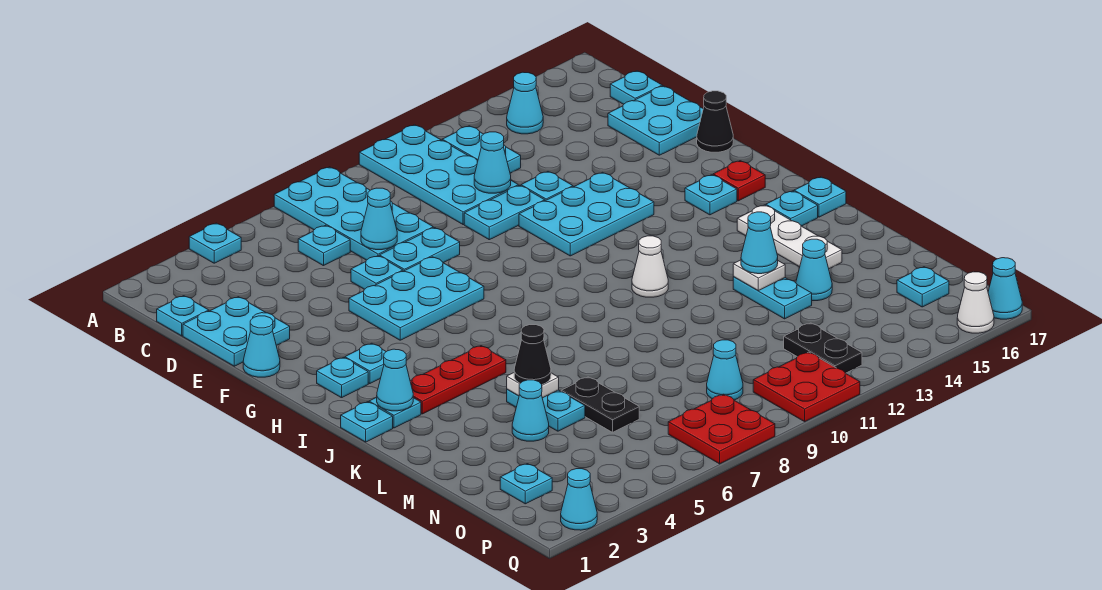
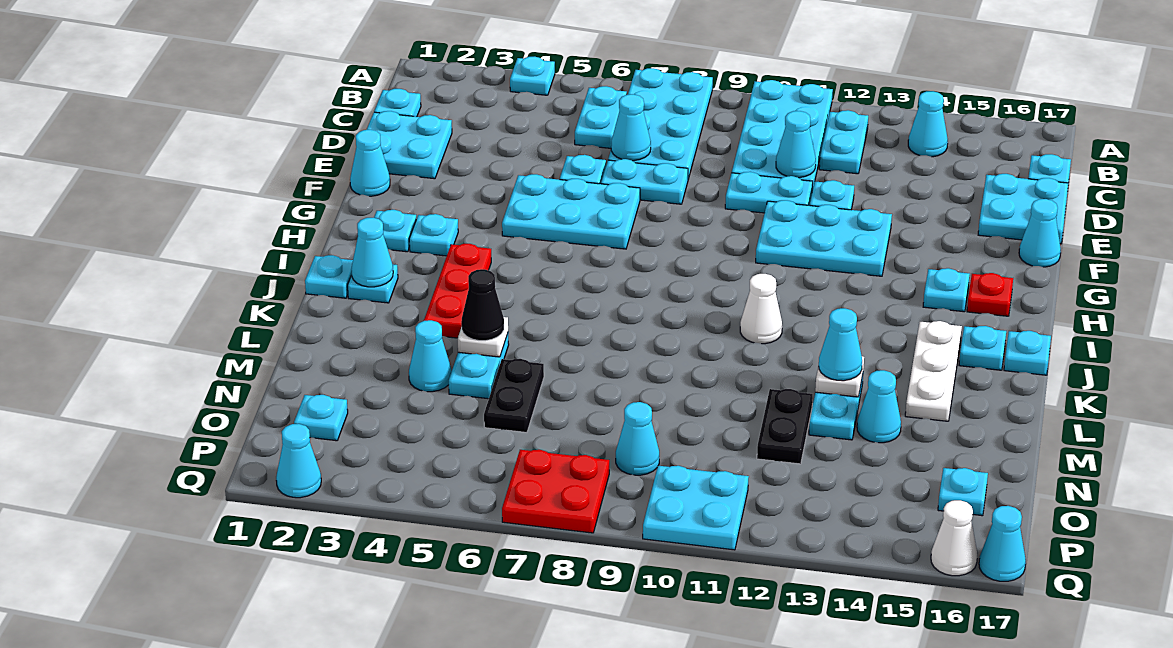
cyan plate C6 level 1 -> cyan plate B6:C6 level 1
black cone F17 level 1 -> cyan cone F17 level 1
red plate J3:J5 level 1 -> red plate I4:K4 level 1
black plate O12:P12 level 1 -> black plate M12:N12 level 1
red plate P10:Q11 level 1 -> cyan plate P10:Q11 level 1

